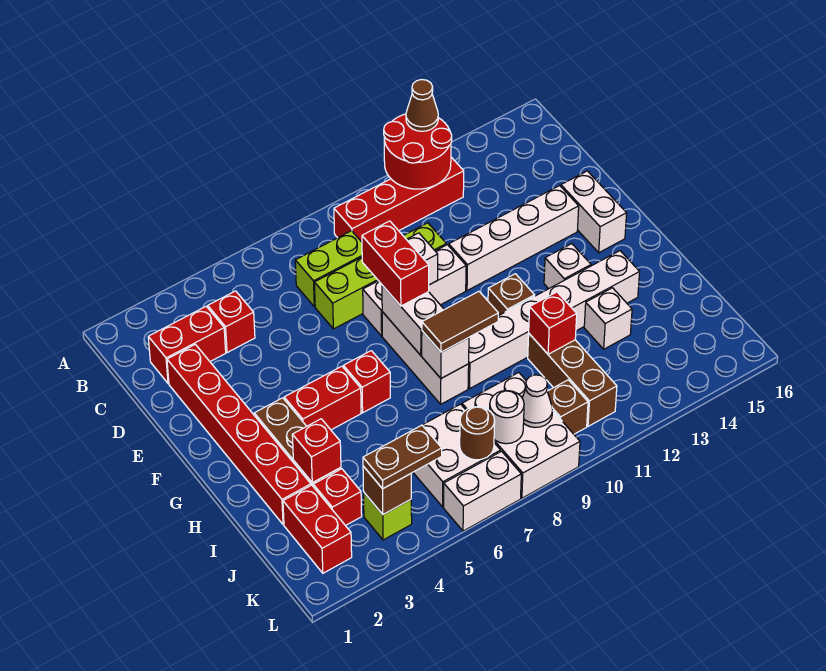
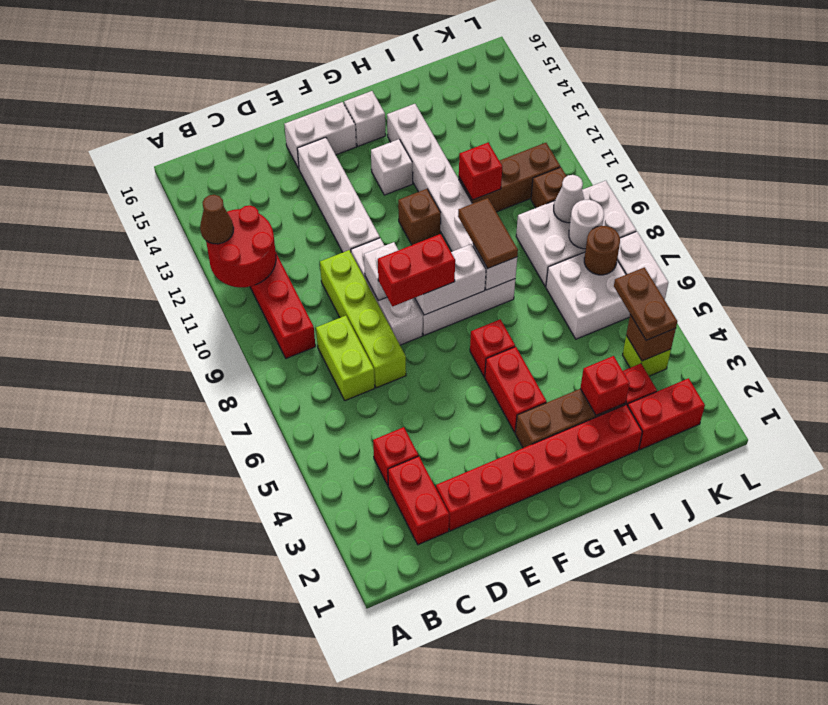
white brick I13 level 1 -> white brick G15 level 1

